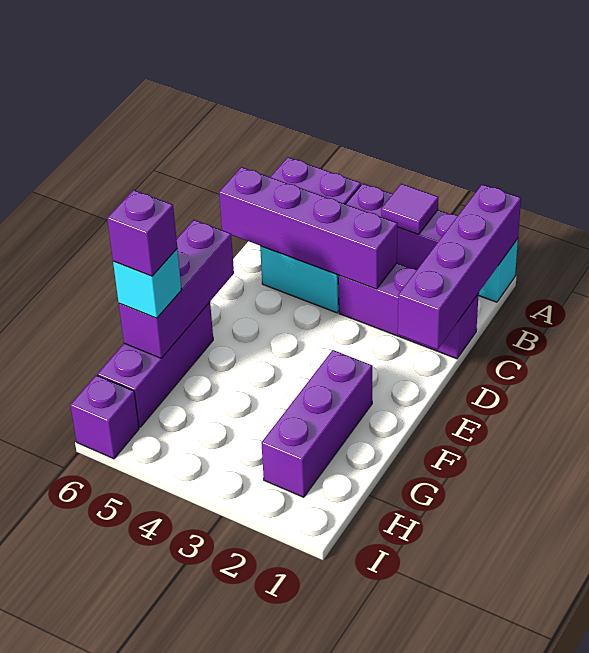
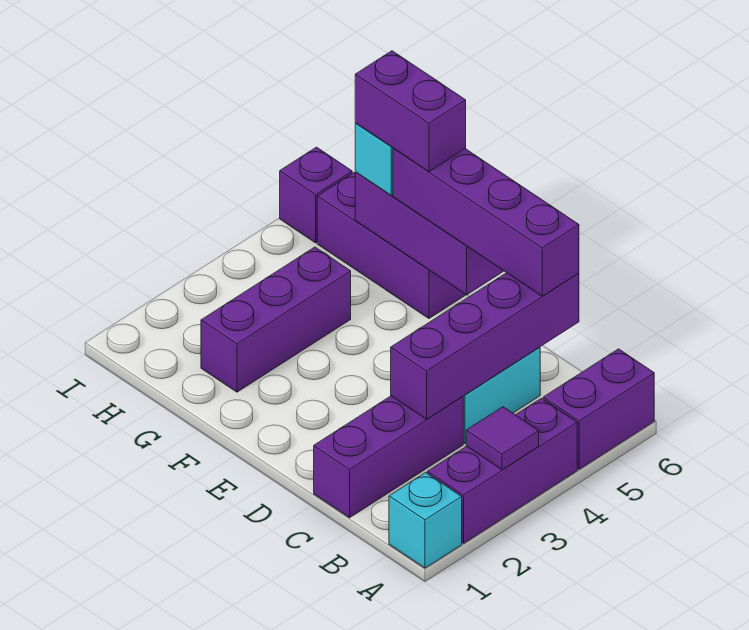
purple brick A1:D1 level 2 -> purple brick C6:F6 level 3
purple brick F2:H2 level 1 -> purple brick G2:G4 level 1
purple brick G6 level 4 -> purple brick F6:G6 level 4

